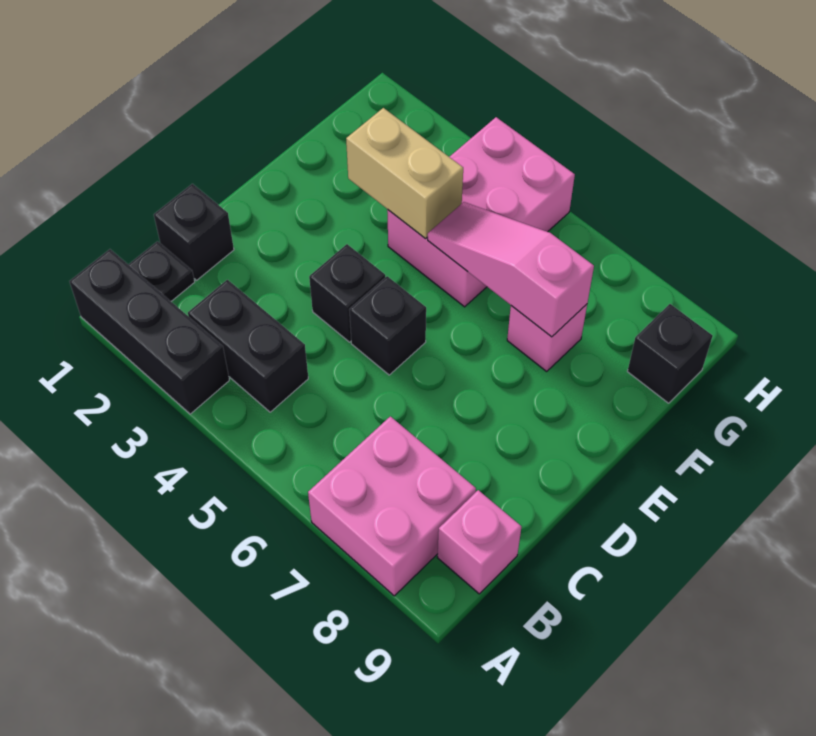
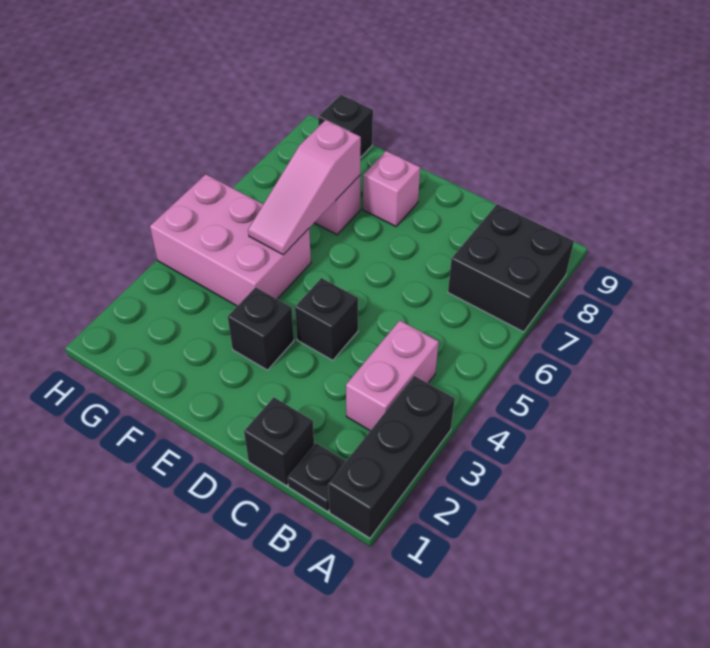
pink brick A7:B8 level 1 -> black brick A7:B8 level 1
black brick B3:B4 level 1 -> pink brick B3:B4 level 1
pink brick B9 level 1 -> pink brick E8 level 1
black brick D5 level 1 -> black brick E3 level 1
tan brick F3:F4 level 2 -> none

